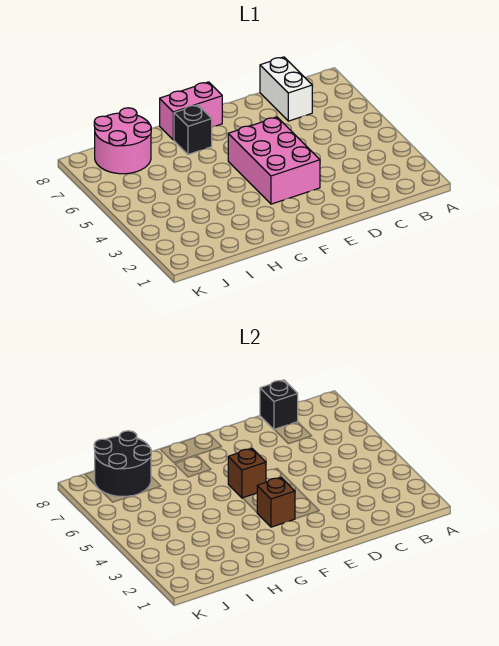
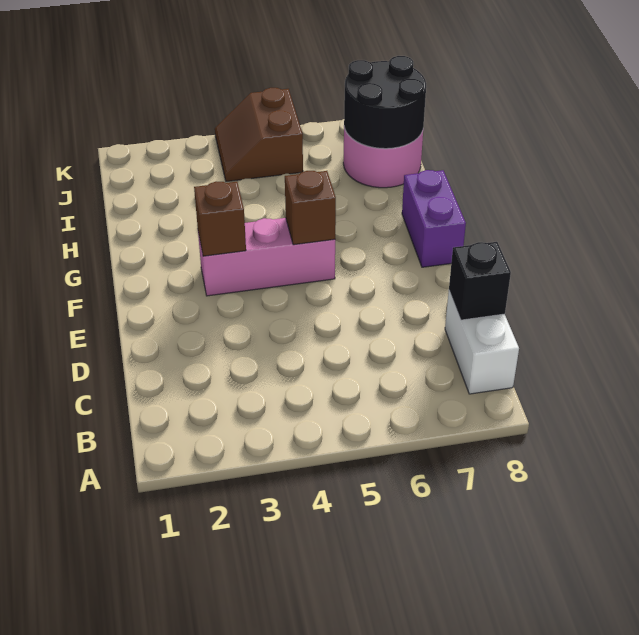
white brick C7:C8 level 1 -> white brick B8:C8 level 1
pink brick E3:F5 level 1 -> pink brick F3:F5 level 1
pink brick F8:G8 level 1 -> purple brick F8:G8 level 1
black brick G7 level 1 -> none
none -> brown slope J4:K5 level 1 top 5

